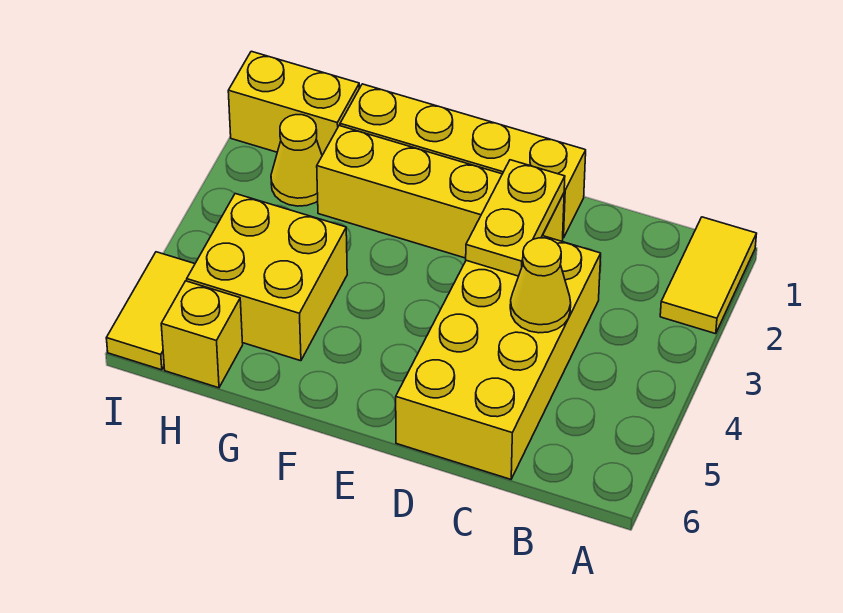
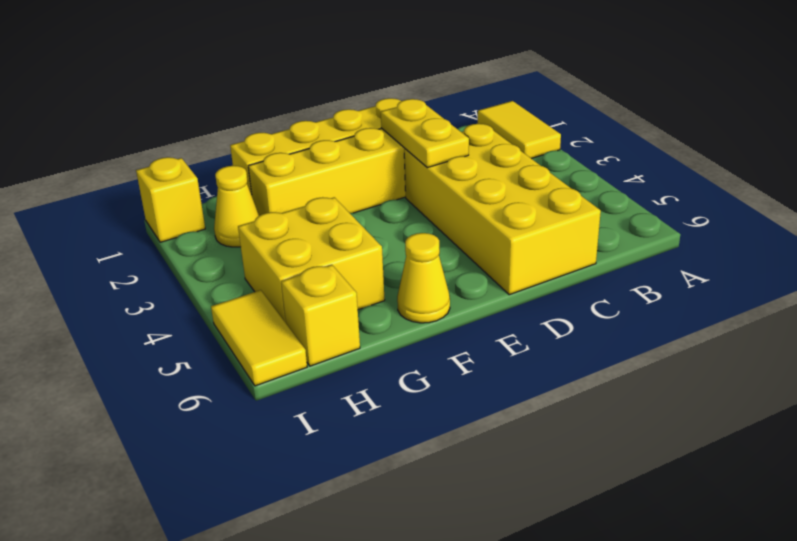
yellow cone C4 level 2 -> yellow cone F6 level 1
yellow brick H1:I1 level 1 -> yellow brick I1 level 1

